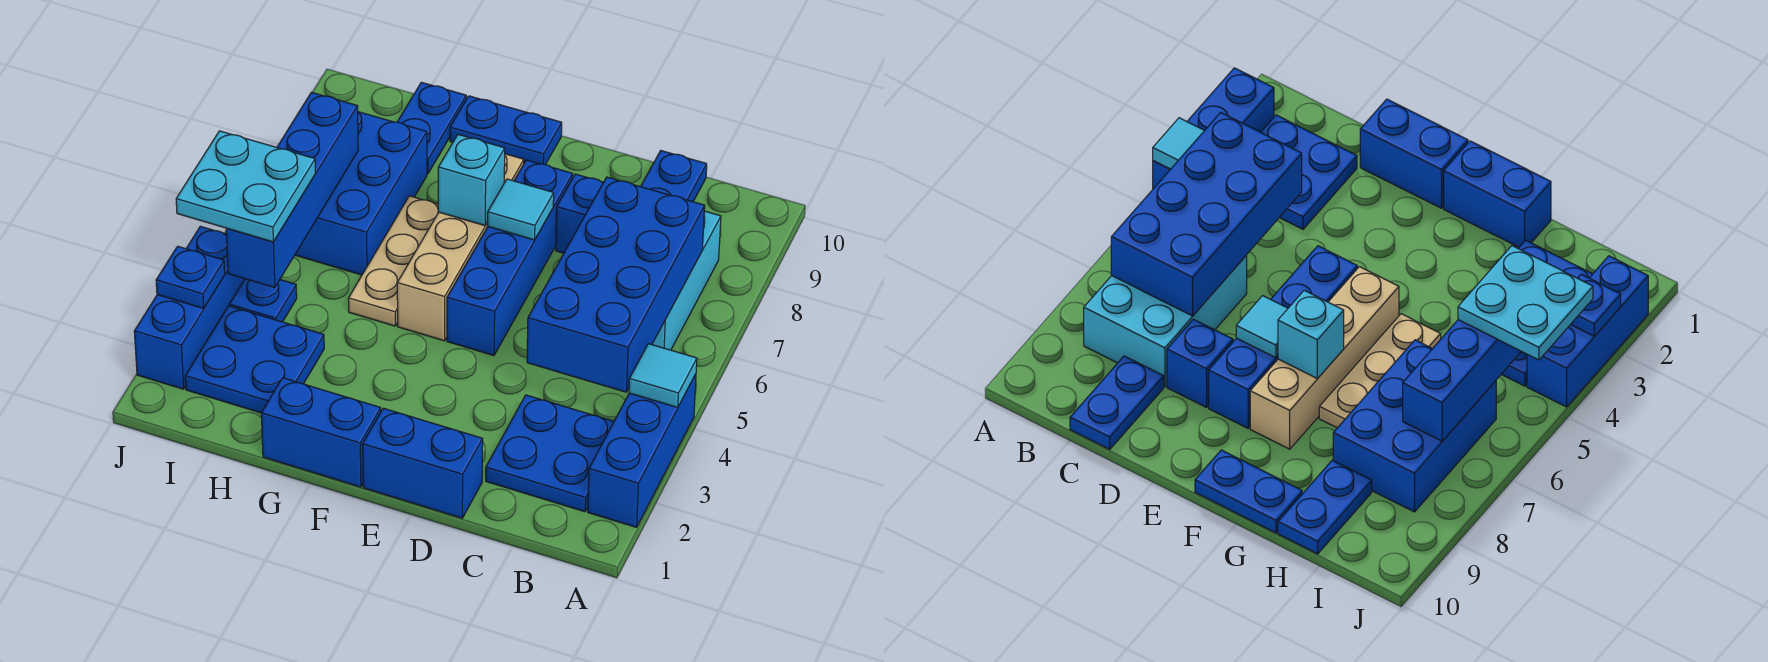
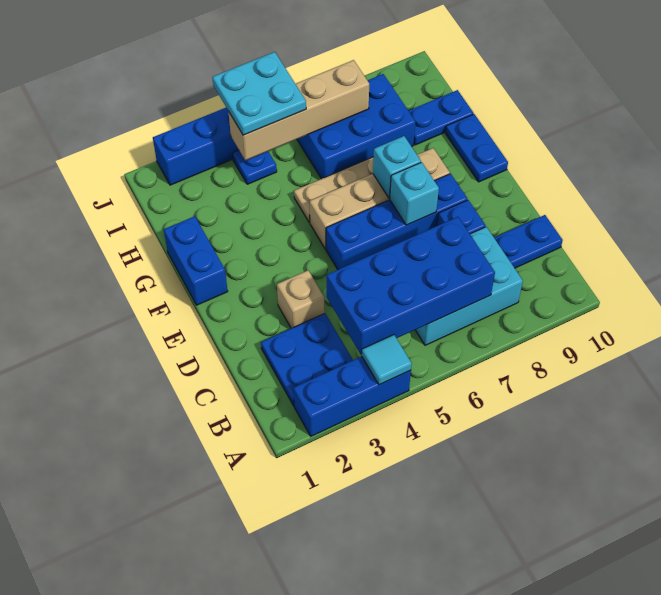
blue brick D1:E1 level 1 -> none
none -> tan brick D3 level 1
cyan tile E7 level 2 -> cyan brick E7 level 2
blue plate H2:I3 level 1 -> none
blue brick I4:I7 level 2 -> tan brick I4:I7 level 2
blue plate J3 level 2 -> none

